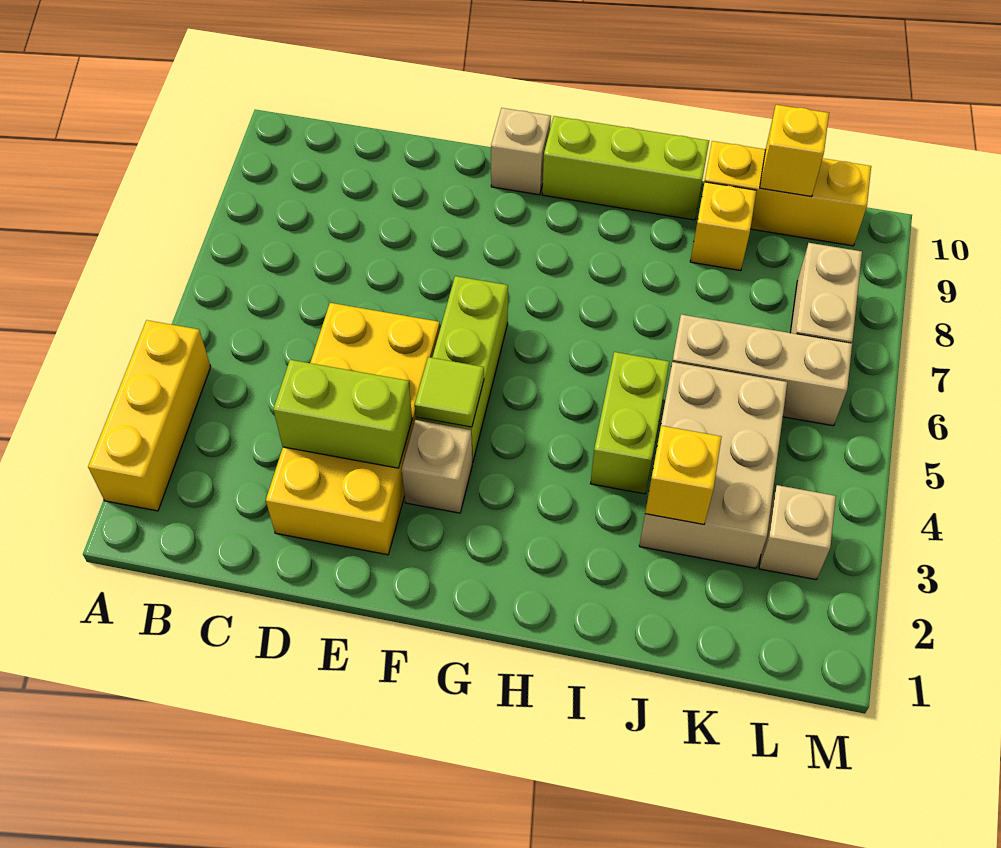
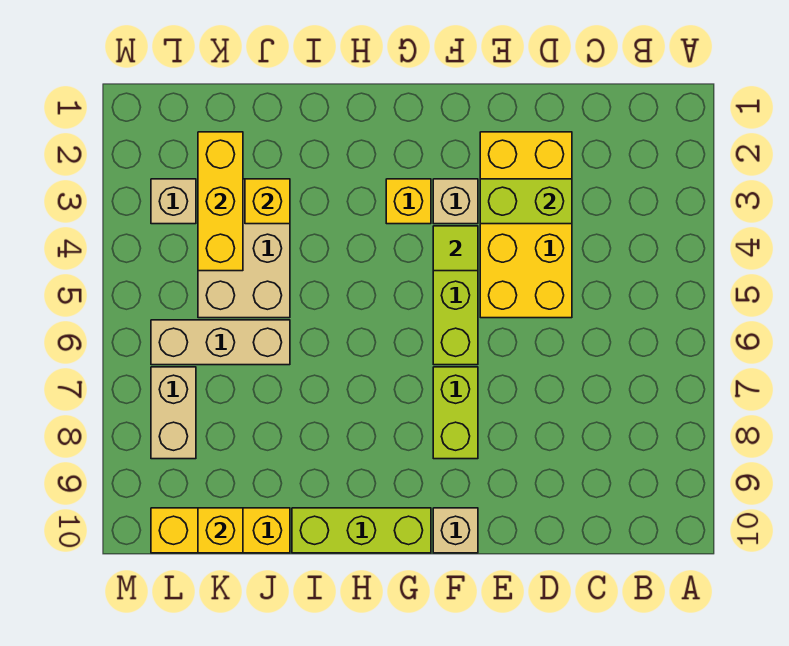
yellow brick A2:A4 level 1 -> yellow brick K2:K4 level 2
lime brick I4:I5 level 1 -> lime brick F7:F8 level 1
yellow brick J9 level 1 -> yellow brick G3 level 1

